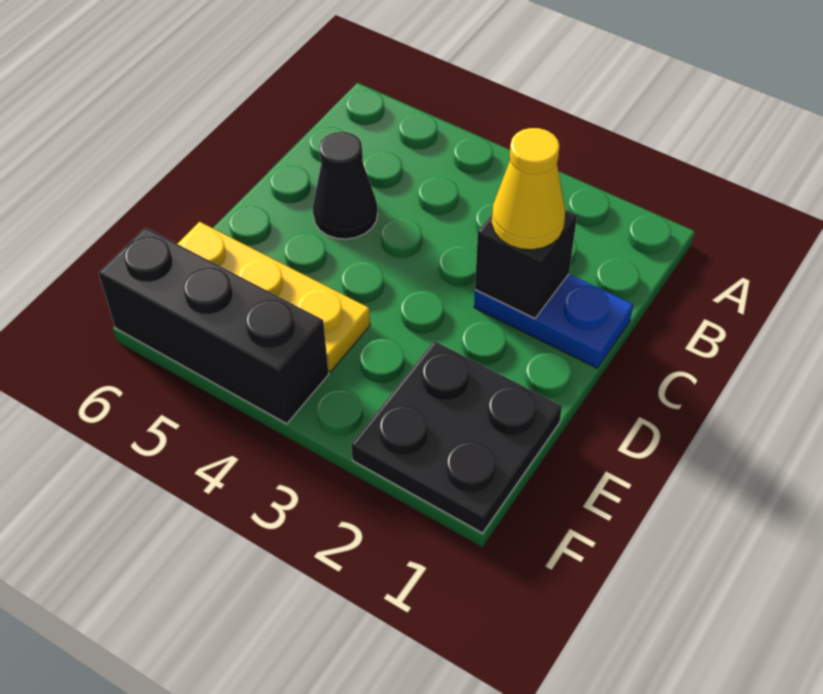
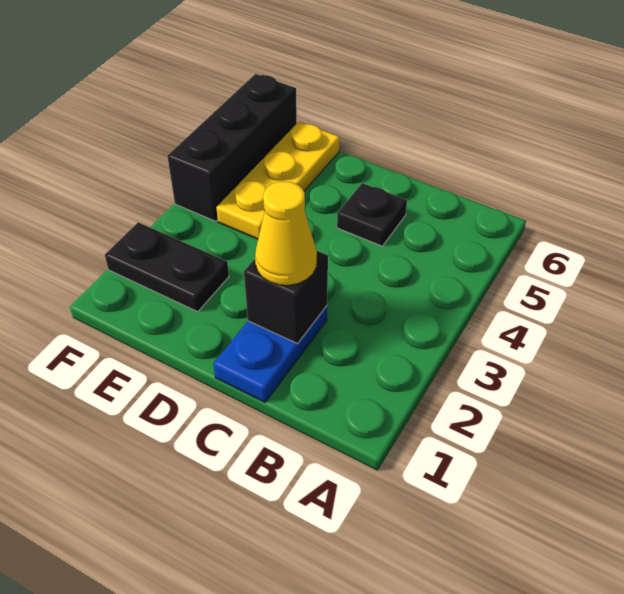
black cone C5 level 1 -> black plate C5 level 1
black plate E1:F2 level 1 -> black plate E2:F2 level 1

